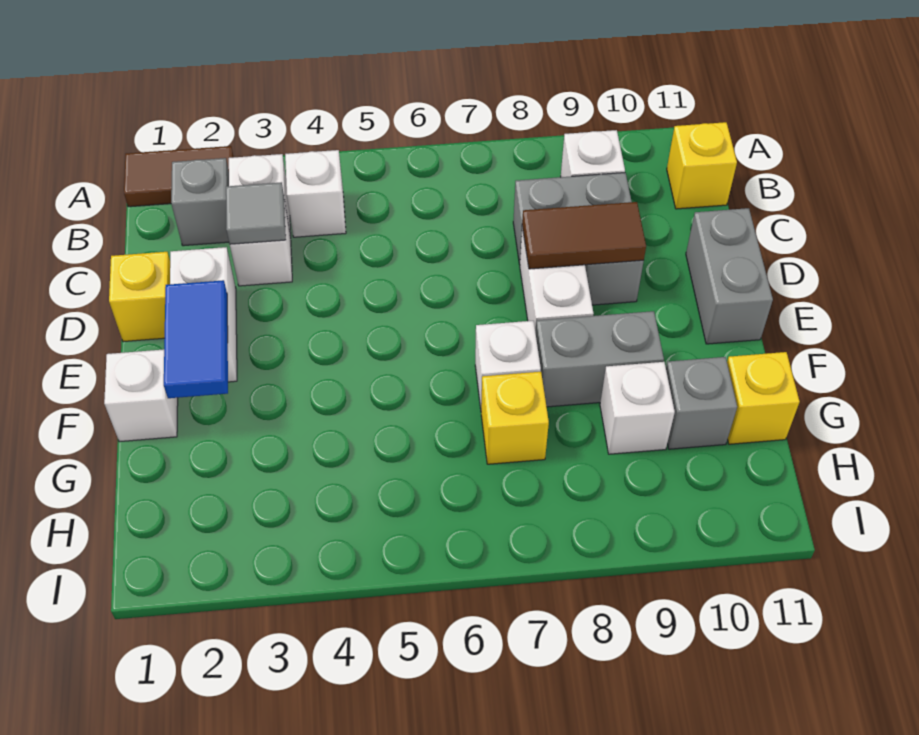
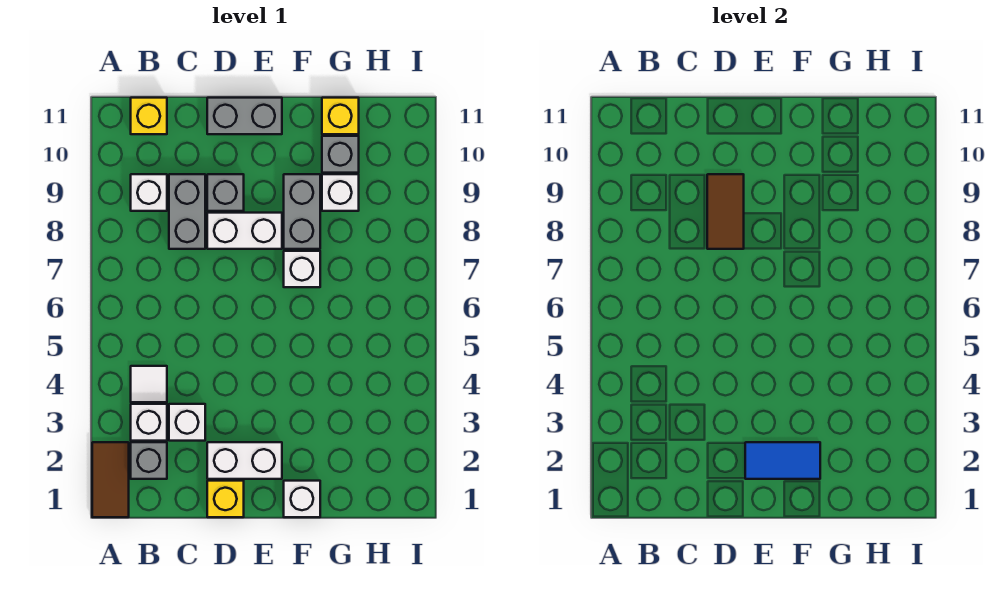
white brick B4 level 1 -> white tile B4 level 1
grey tile C3 level 2 -> none
yellow brick G7 level 1 -> none

